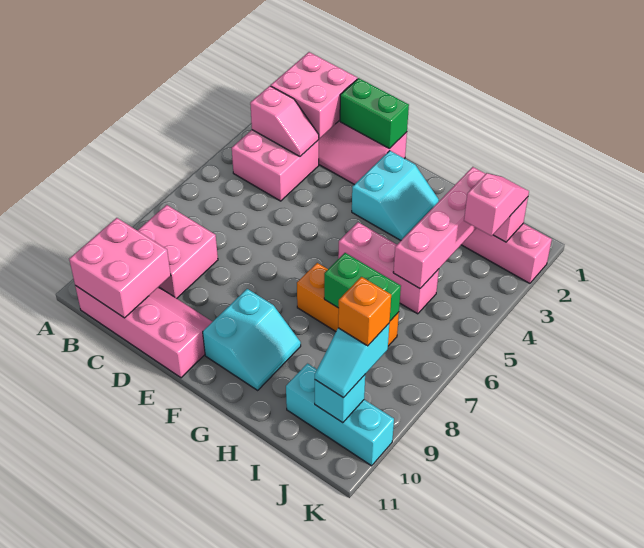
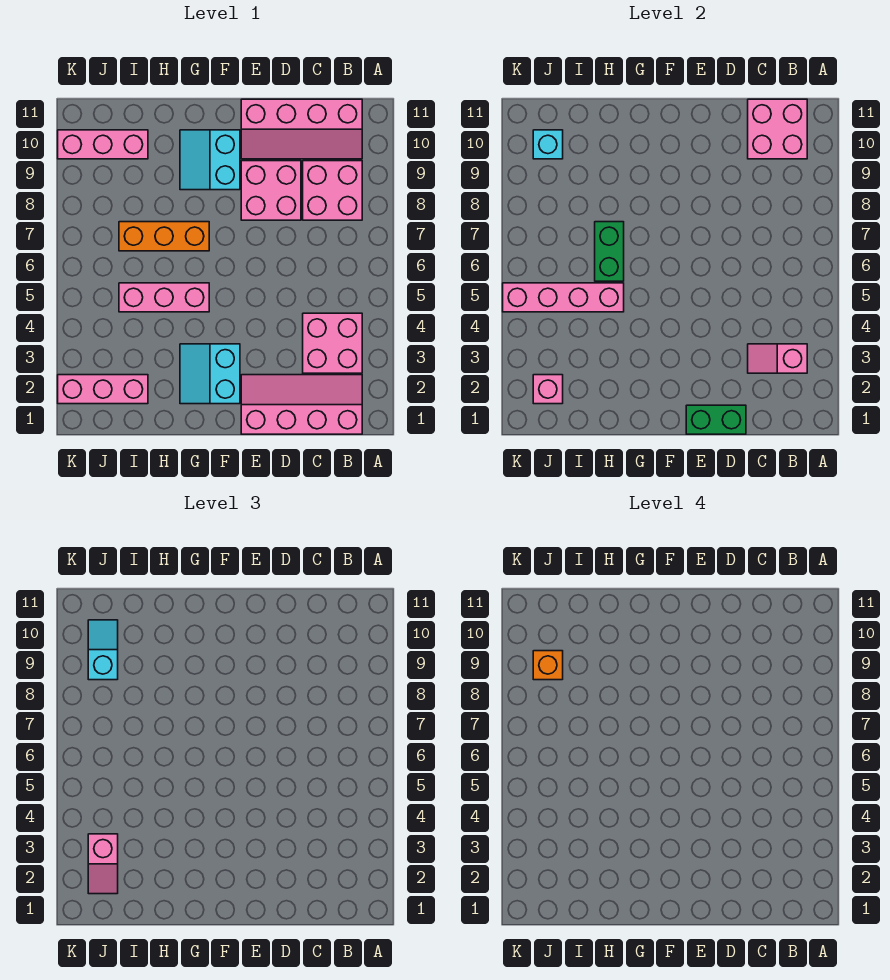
pink brick B1:C2 level 2 -> pink brick D8:E9 level 1
green brick H7:I7 level 2 -> green brick H6:H7 level 2
pink brick I2:I5 level 2 -> pink brick H5:K5 level 2
cyan brick I10:K10 level 1 -> pink brick I10:K10 level 1

